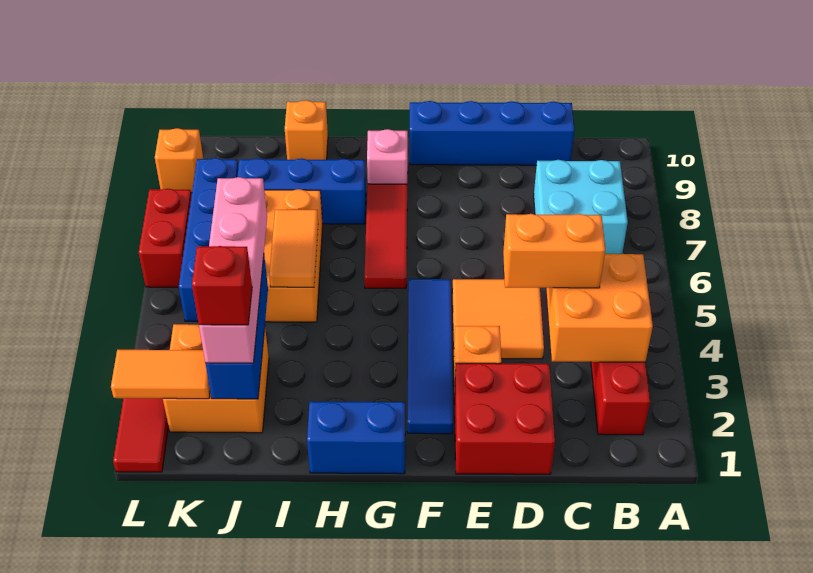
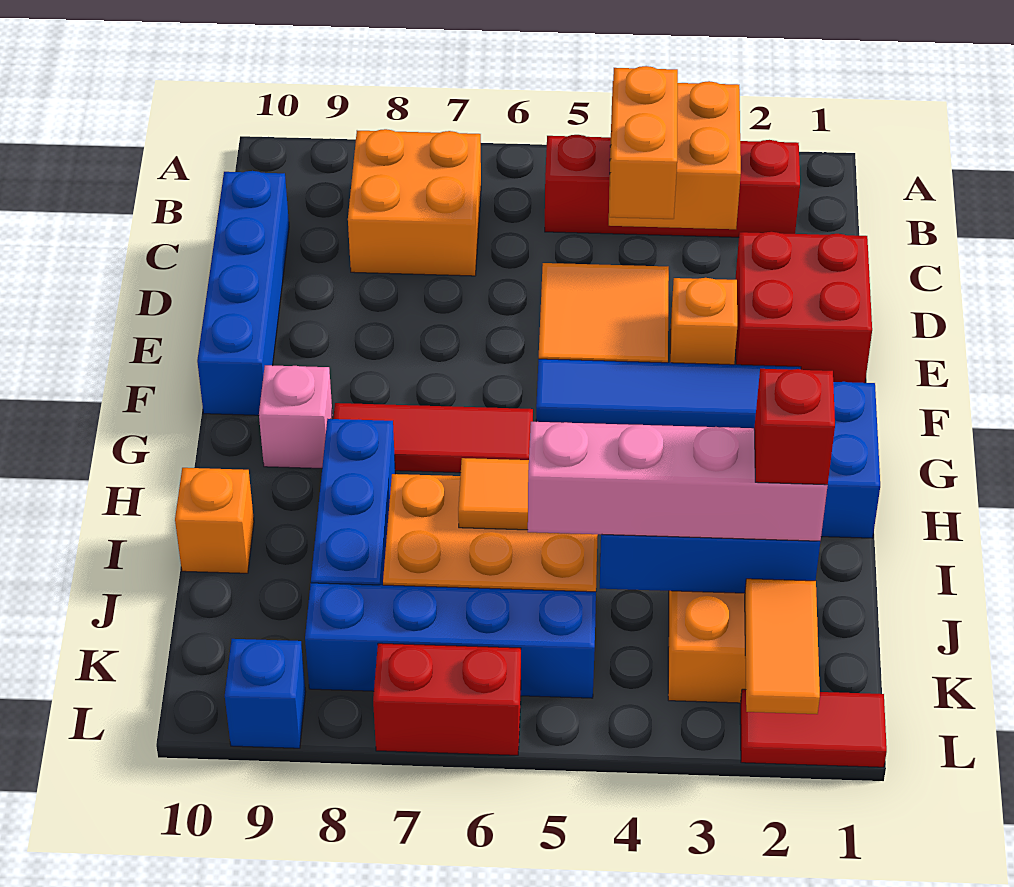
cyan brick B7:C8 level 1 -> orange brick B7:C8 level 1
orange brick L9 level 1 -> blue brick L9 level 1

